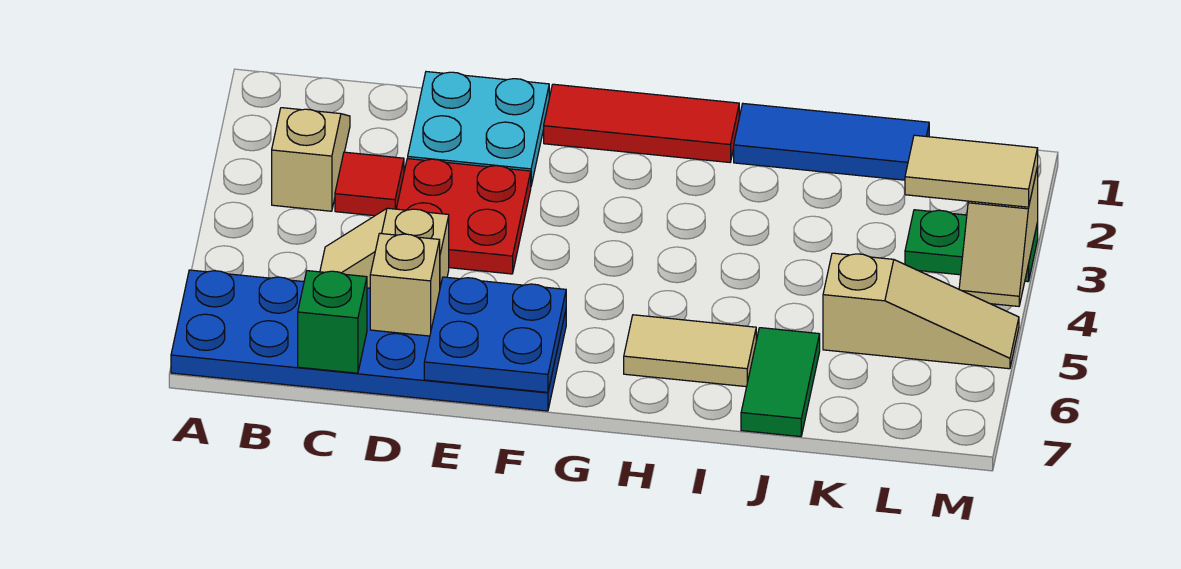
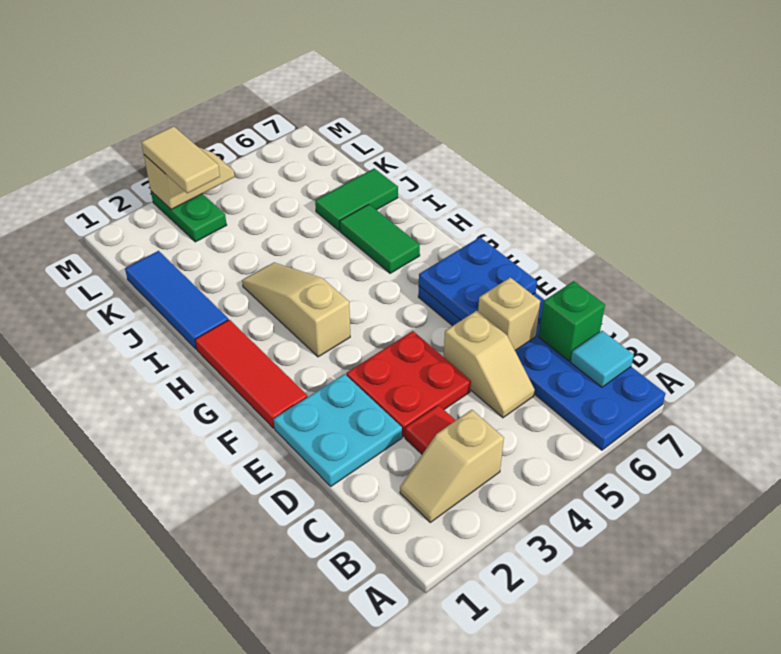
none -> cyan tile B7 level 2
tan tile H6:I6 level 1 -> green tile H6:I6 level 1
tan slope K5:M5 level 1 top K -> tan slope G3:I3 level 1 top G

